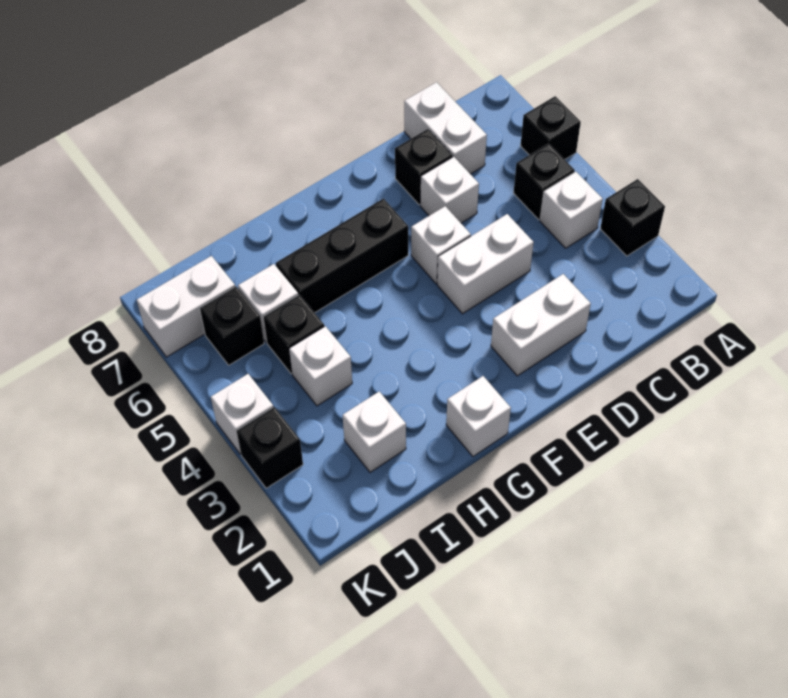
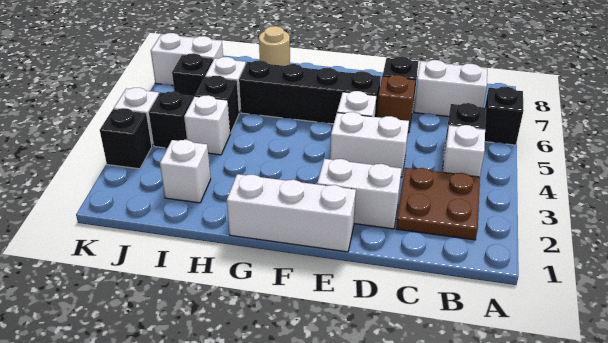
black brick A3 level 1 -> black brick J4 level 1
none -> brown plate B2:C3 level 1
white brick C7:C8 level 1 -> white brick B7:C7 level 1
white brick D6 level 1 -> brown brick D6 level 1
black brick F6:H6 level 1 -> black brick E6:H6 level 1
white brick G1 level 1 -> white brick E1:G1 level 1
none -> tan round brick H8 level 1

